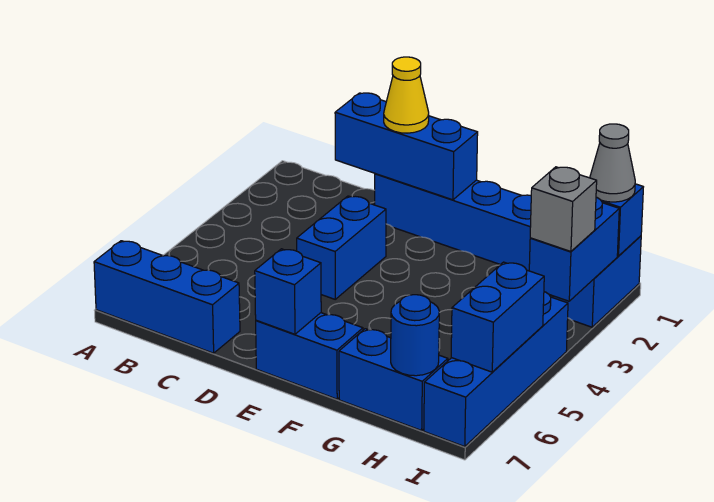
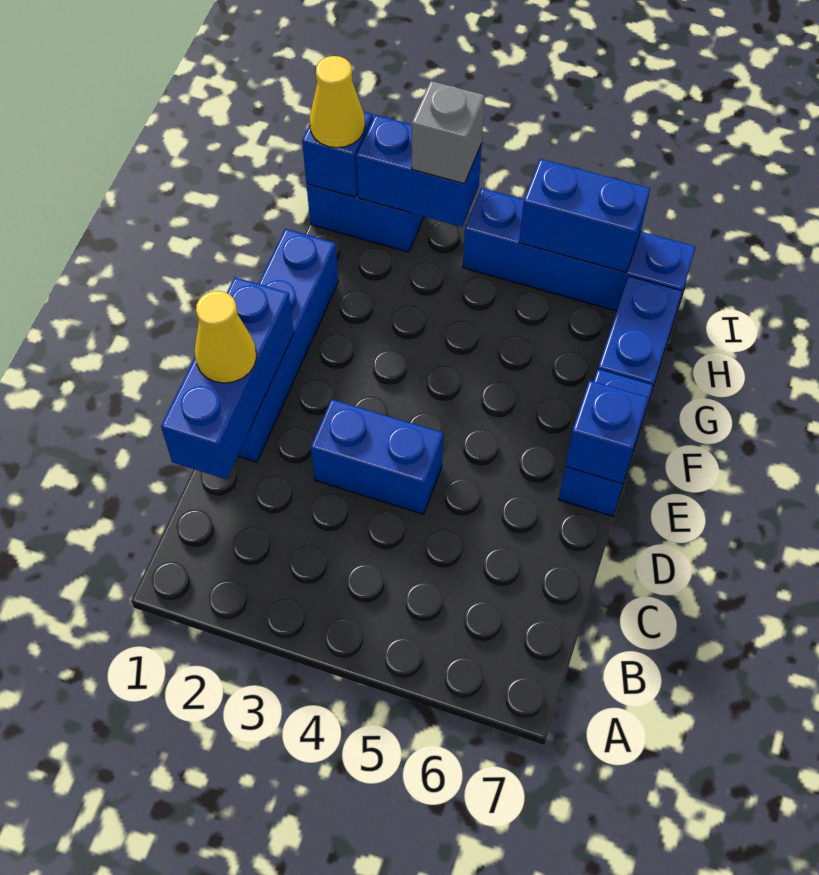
blue brick A7:C7 level 1 -> none
blue round brick H7 level 2 -> none
grey cone I1 level 3 -> yellow cone I1 level 3

